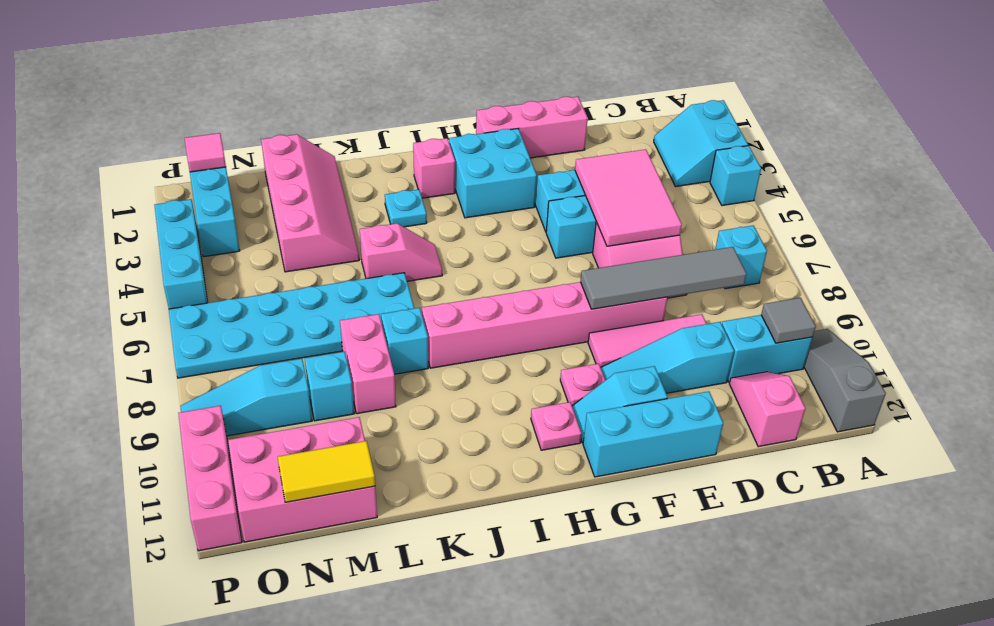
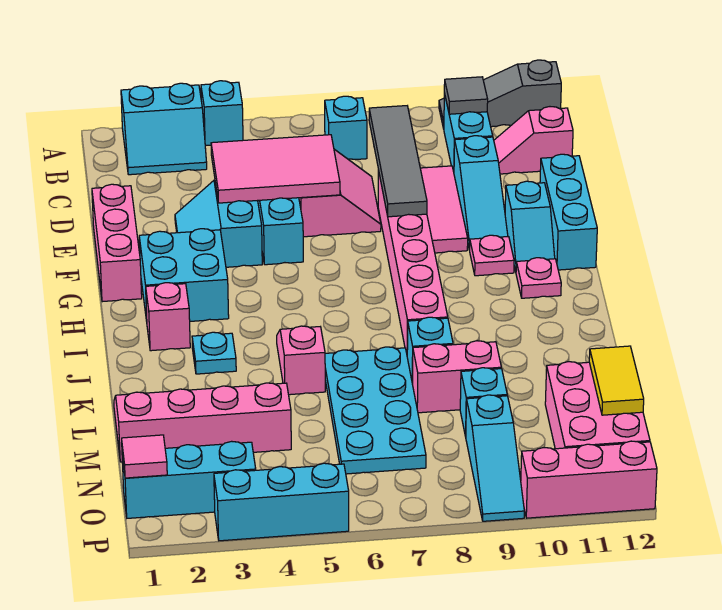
cyan plate K6:P7 level 1 -> cyan plate K6:N7 level 1

